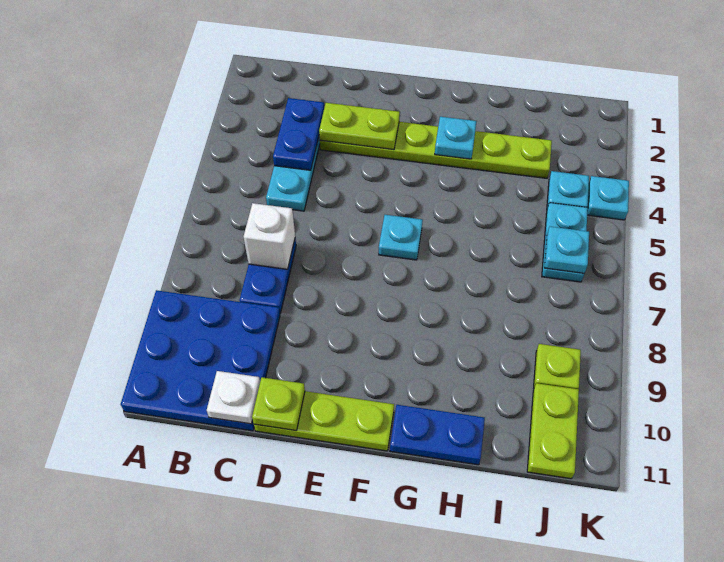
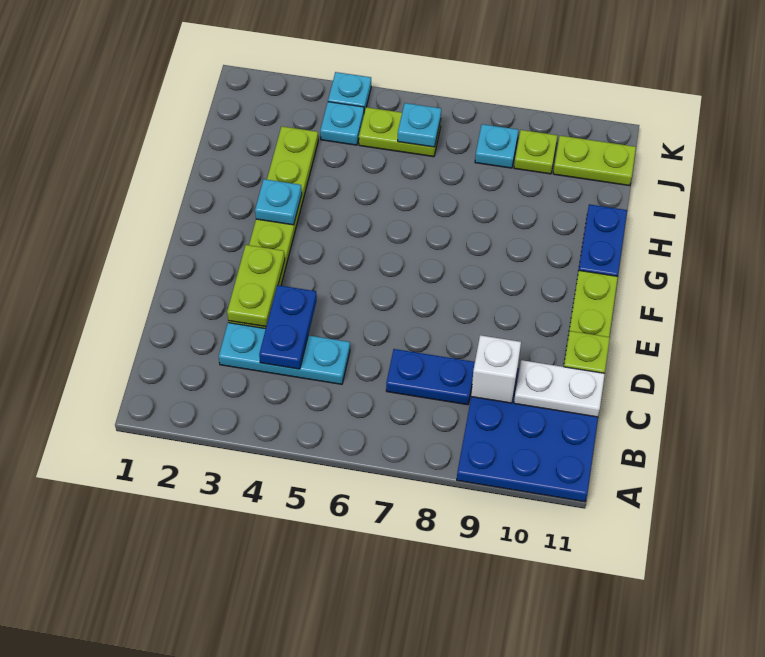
blue plate C3:C4 level 2 -> blue plate C4:D4 level 2
white brick C7 level 2 -> white brick C9 level 2
white plate C11 level 2 -> white plate C10:C11 level 2
cyan plate F6 level 1 -> cyan plate J8 level 1
cyan plate J5:J6 level 1 -> lime plate J5:J6 level 1

